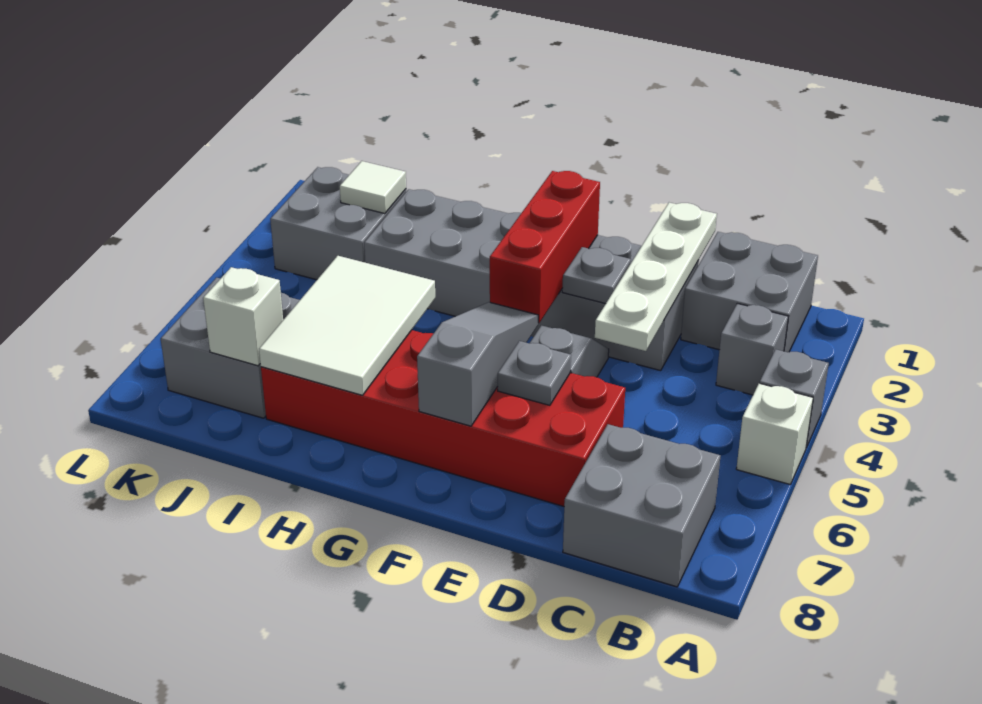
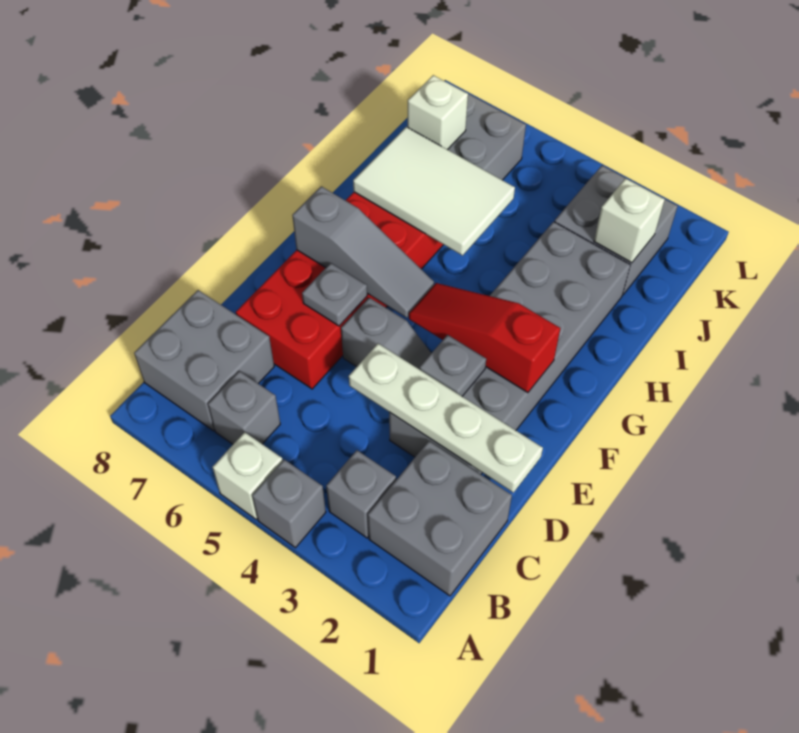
none -> grey brick B6 level 1
red brick F2:F4 level 2 -> red slope F2:F4 level 2 top 2
white tile J2 level 2 -> white brick J2 level 2

